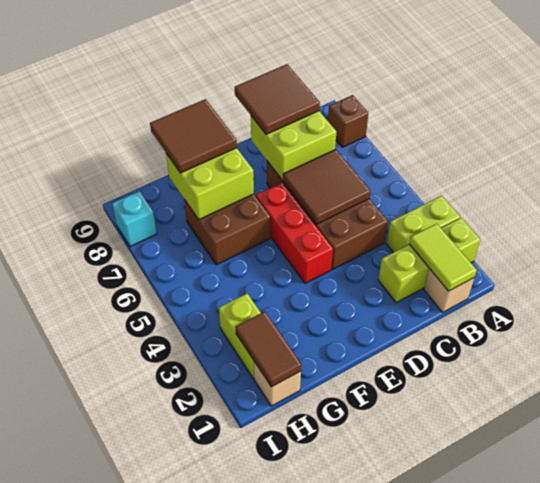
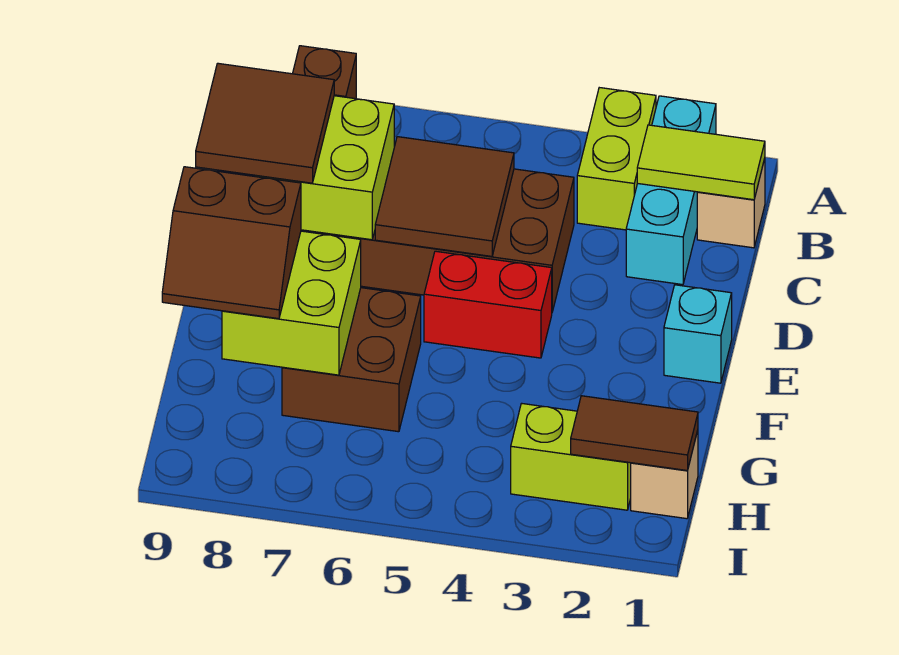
lime brick A2:C2 level 1 -> cyan brick A2:C2 level 1
red brick E4:E6 level 1 -> red brick E4:E5 level 1
brown tile F8:G9 level 3 -> brown slope F8:G9 level 3 top F
cyan brick I8 level 1 -> cyan brick E1 level 1

